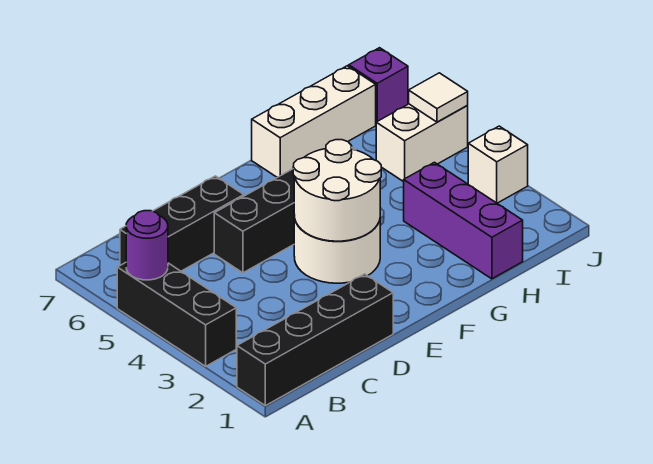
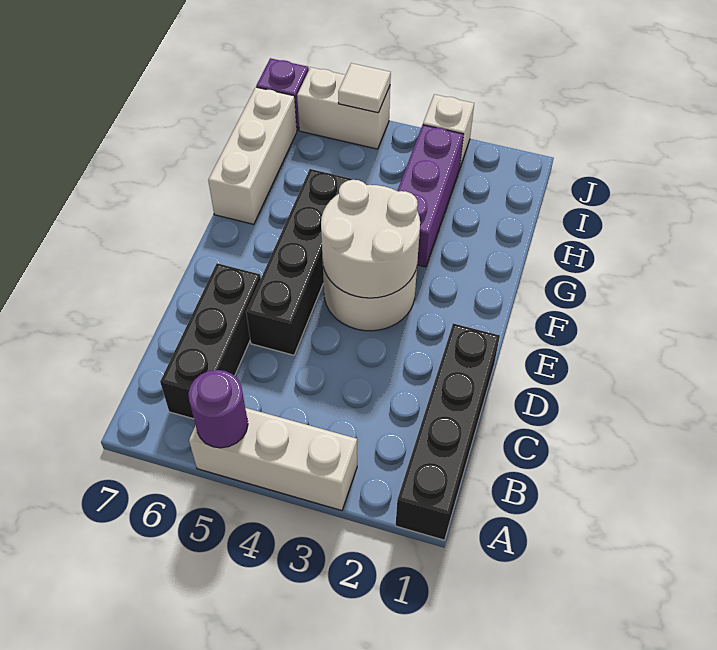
black brick A3:A5 level 1 -> white brick A3:A5 level 1
purple brick H1:H3 level 1 -> purple brick G3:I3 level 1
white brick I5:J5 level 1 -> white brick J5:J6 level 1

